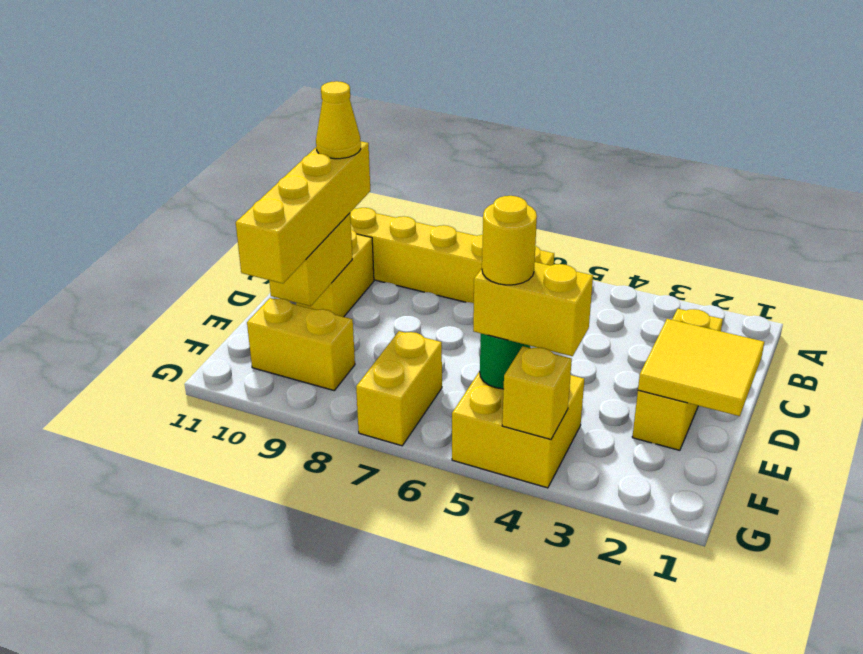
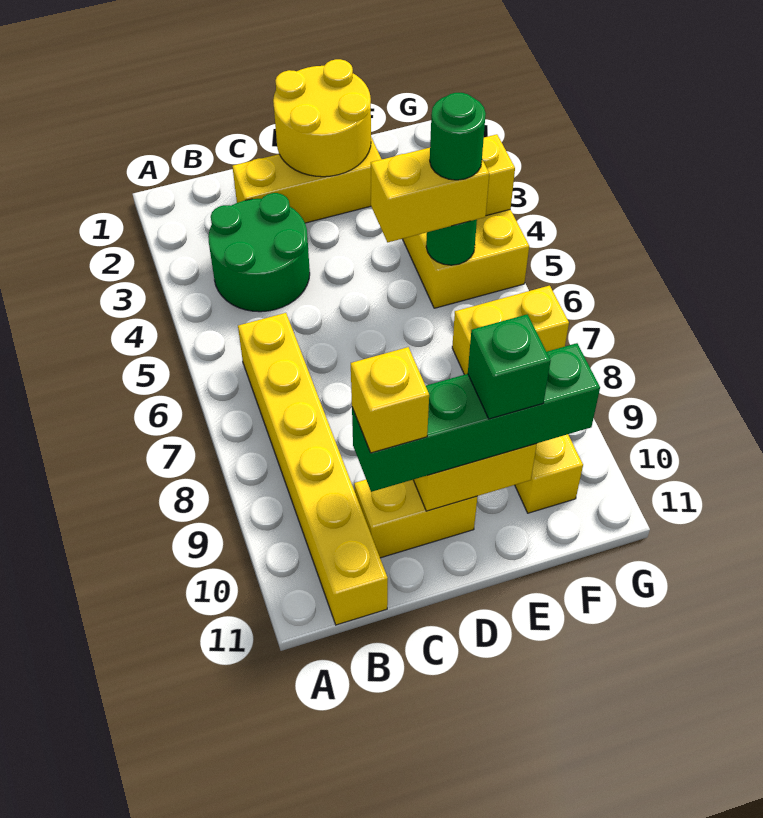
none -> green round brick B3:C4 level 1
yellow brick C10:F10 level 3 -> green brick C10:F10 level 3
yellow cone C10 level 4 -> yellow brick C10 level 4
yellow tile D1:E2 level 2 -> yellow round brick D1:E2 level 2
none -> green brick E10 level 4
yellow brick F4:F5 level 3 -> yellow brick E5:F5 level 3
yellow round brick F5 level 4 -> green round brick F5 level 4

